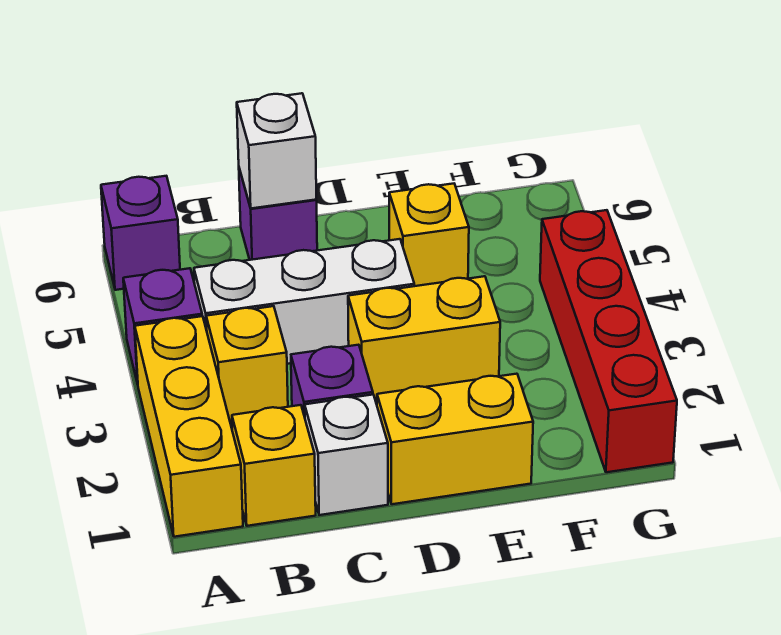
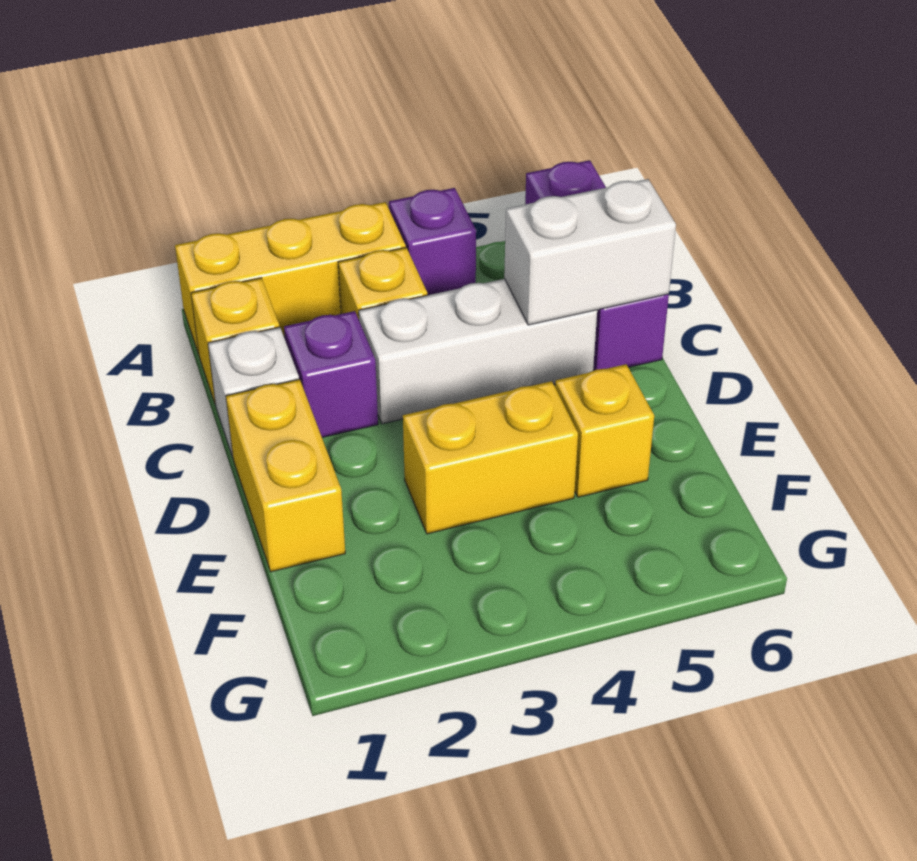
white brick B4:D4 level 1 -> white brick C3:C5 level 1
white brick C6 level 2 -> white brick C5:C6 level 2
yellow brick D3:E3 level 1 -> yellow brick E3:E4 level 1
red brick G1:G4 level 1 -> none

